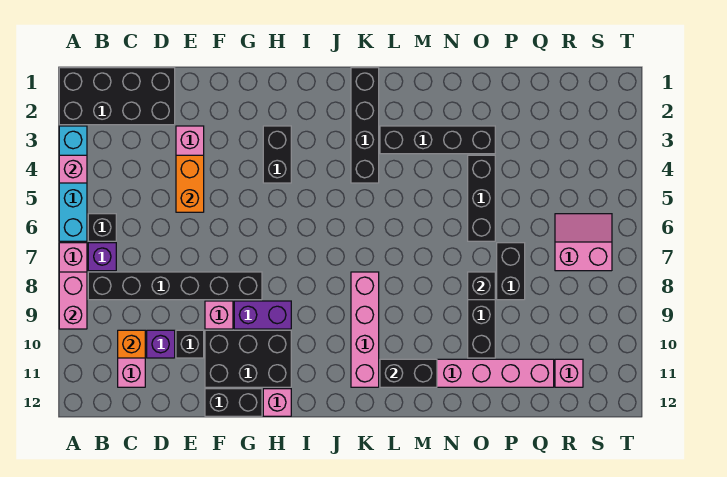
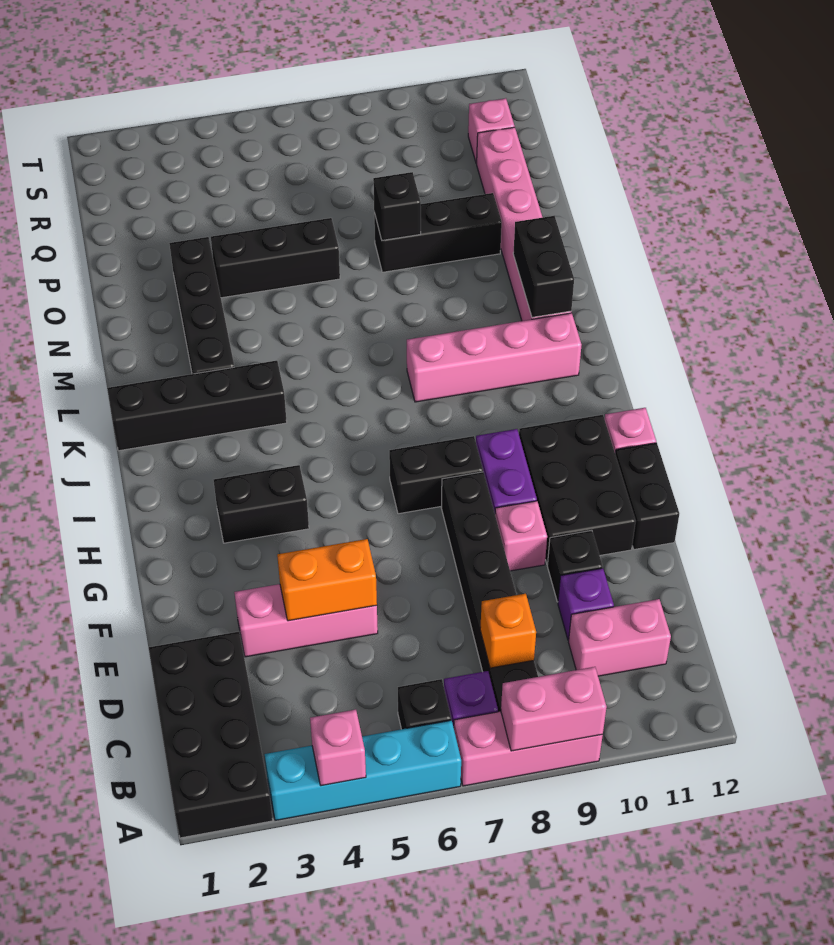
orange brick C10 level 2 -> orange brick C8 level 2
black brick P7:P8 level 1 -> black brick H7:H8 level 1
pink slope R6:S7 level 1 top 7 -> none

